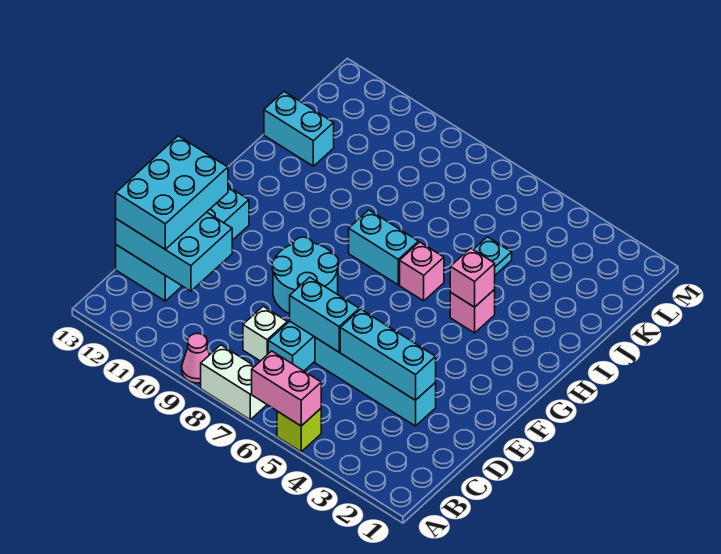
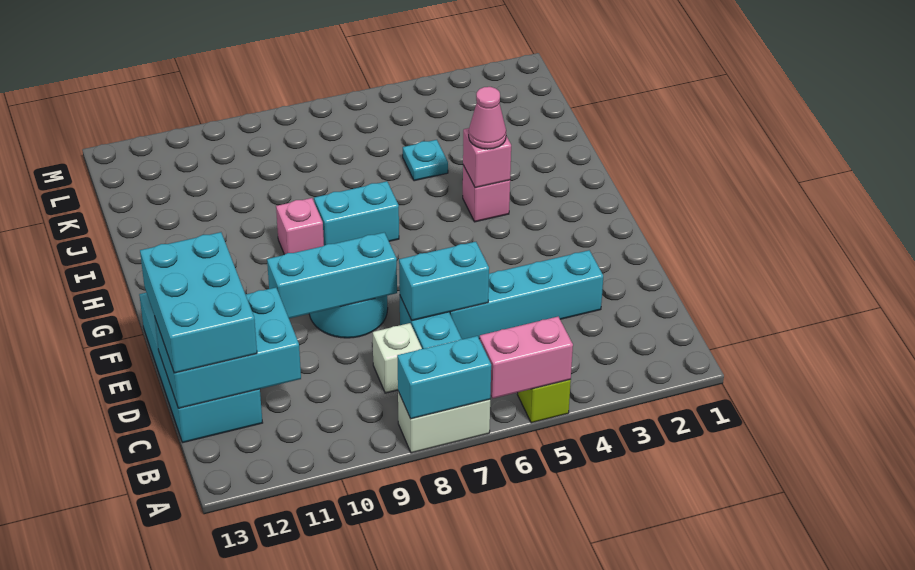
pink cone A9 level 1 -> pink cone H4 level 3
cyan brick D3:D5 level 2 -> cyan brick E8:E10 level 2
pink brick H6 level 1 -> pink brick H9 level 1
cyan brick J12:J13 level 1 -> cyan brick A7:A8 level 2

